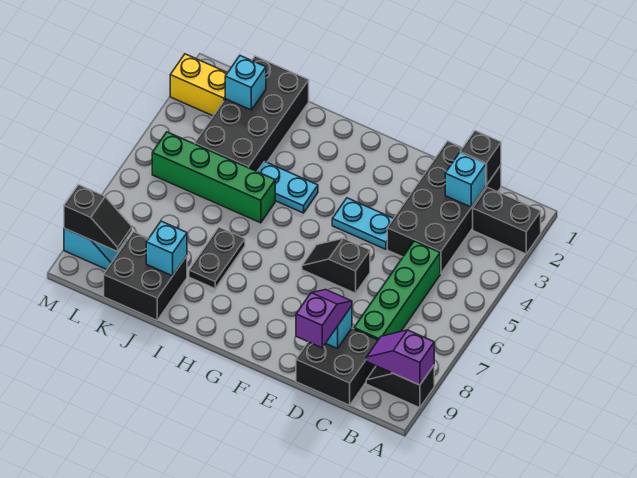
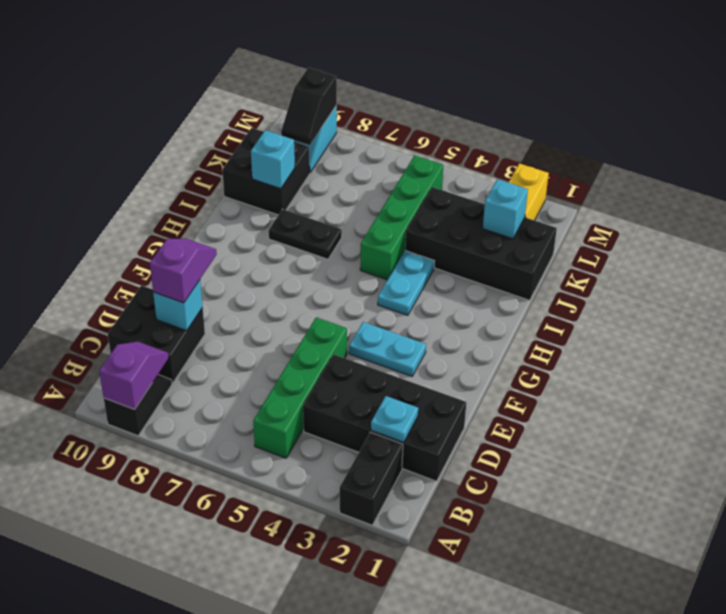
black brick C1 level 2 -> none
cyan brick C2 level 2 -> cyan plate C2 level 2
green brick C5:C8 level 1 -> green brick B5:E5 level 1
purple slope D9:D10 level 3 top 10 -> purple slope D9:E9 level 3 top D
cyan plate E4:F4 level 1 -> cyan plate F3:F4 level 1
black slope E6:F6 level 1 top E -> none

